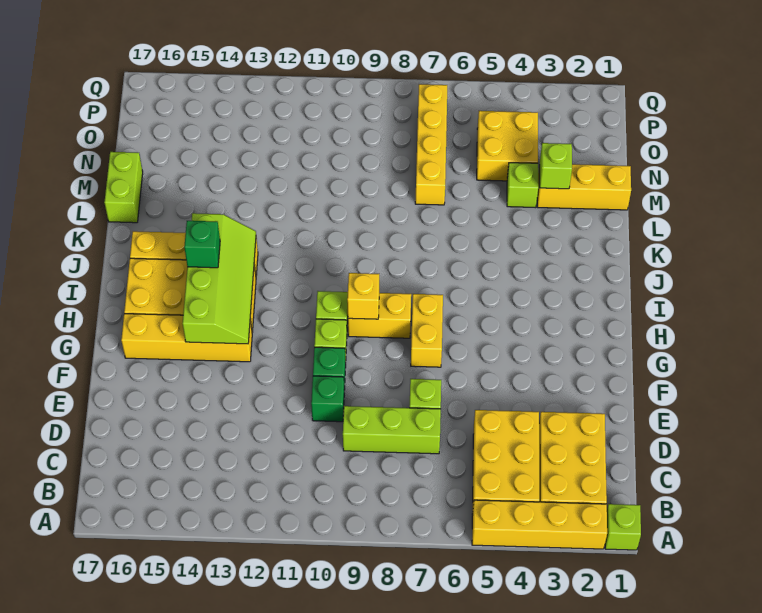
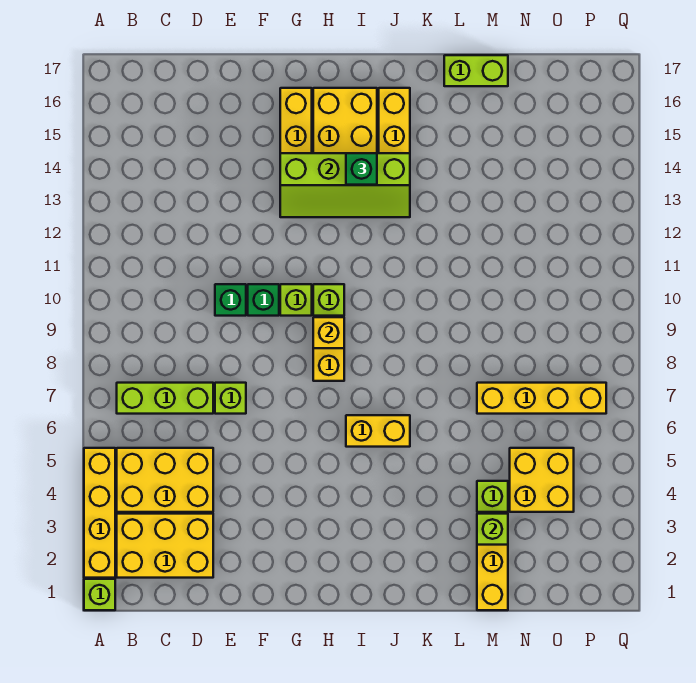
lime brick D7:D9 level 1 -> lime brick B7:D7 level 1
yellow brick G7:H7 level 1 -> yellow brick I6:J6 level 1

